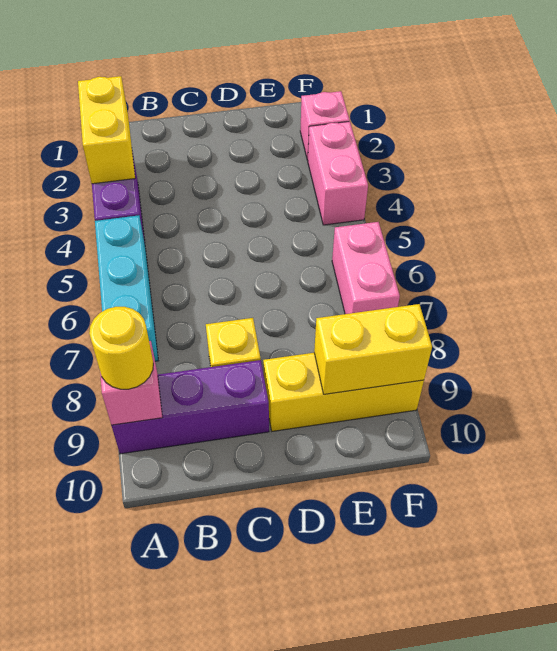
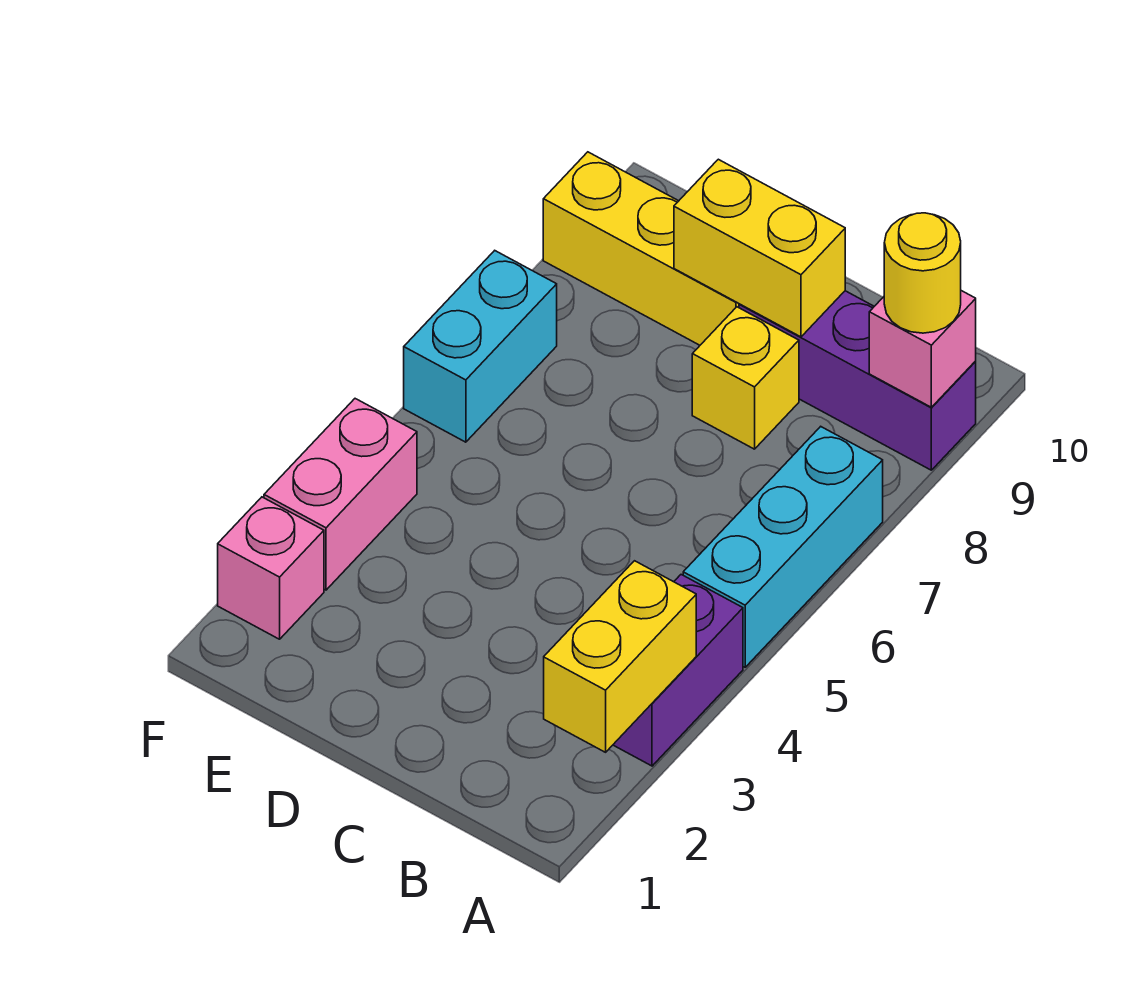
yellow brick E9:F9 level 2 -> yellow brick C9:D9 level 2
pink brick F6:F7 level 1 -> cyan brick F6:F7 level 1

